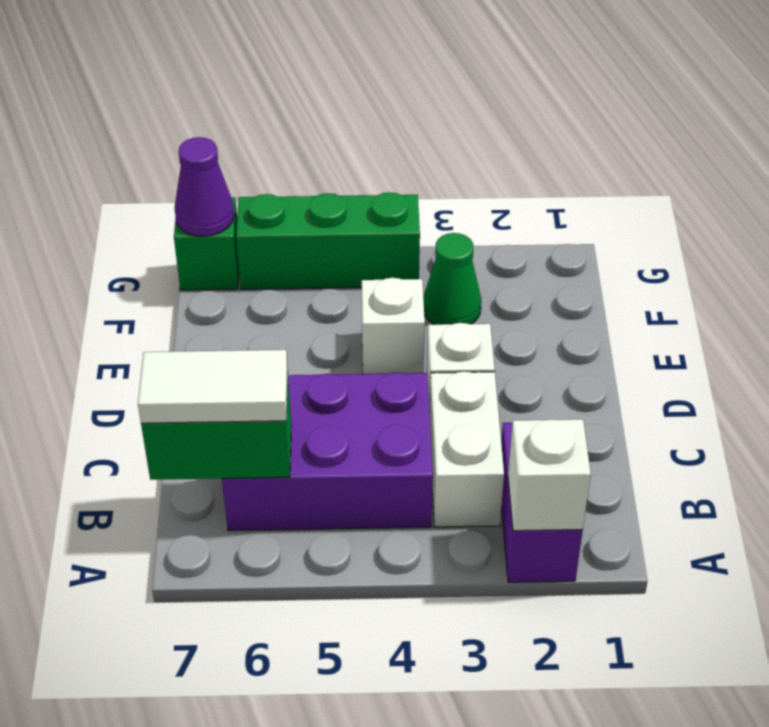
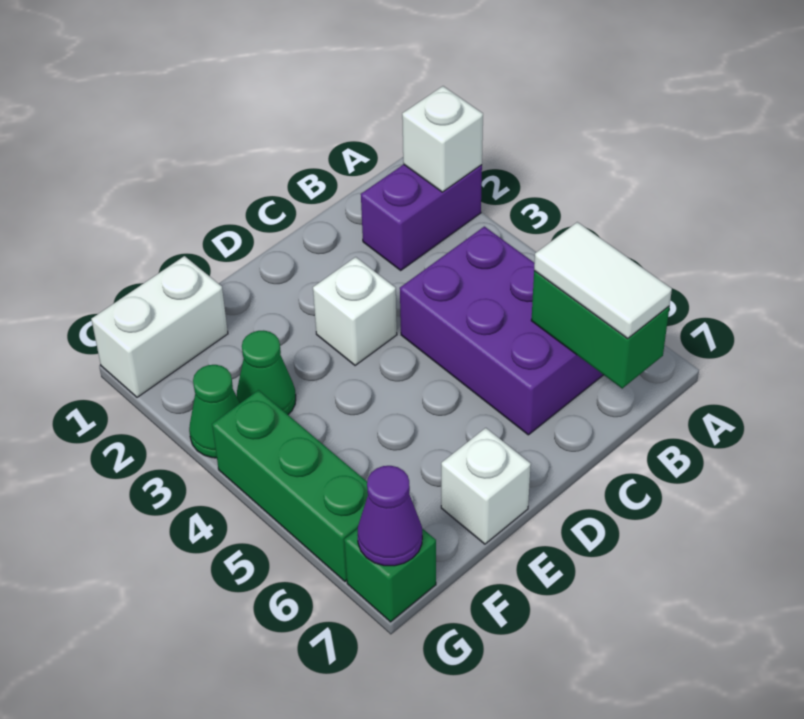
white brick B3:C3 level 1 -> white brick F1:G1 level 1
white brick E4 level 1 -> white brick E7 level 1
none -> green cone G3 level 1

